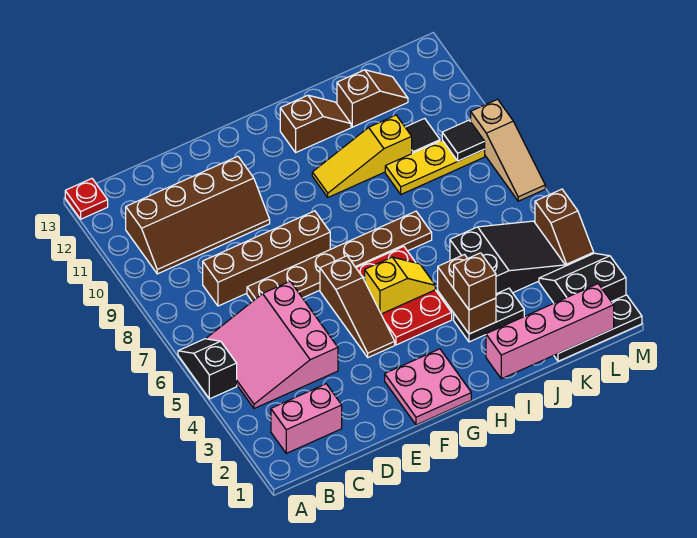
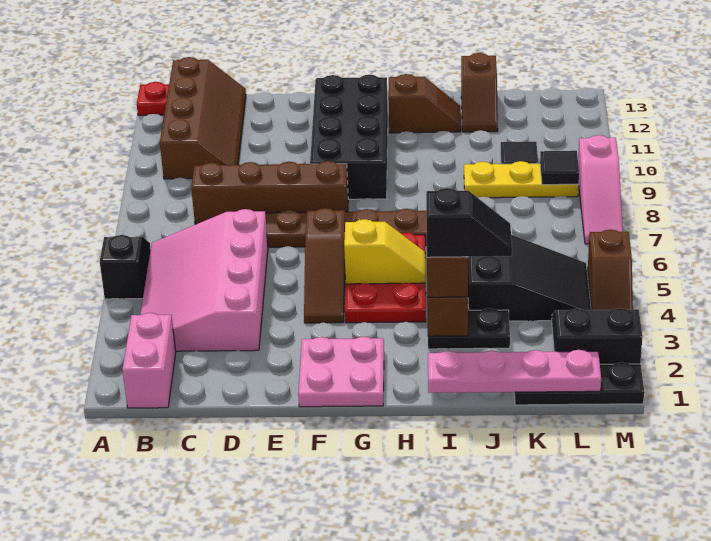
pink brick B2:C2 level 1 -> pink brick B1:B2 level 1
pink slope B4:D6 level 1 top D -> pink slope B3:D6 level 1 top D
brown slope B10:E11 level 1 top 11 -> brown slope B10:C13 level 1 top B
none -> black brick F9:G12 level 1
yellow slope H10:J10 level 1 top J -> none
pink brick I1:L1 level 2 -> pink plate I1:L1 level 2
none -> black slope I3:J3 level 4 top I
brown slope J12:K12 level 1 top J -> brown slope J12:J13 level 1 top 13
tan slope M7:M9 level 1 top 9 -> pink slope M7:M9 level 1 top 9

